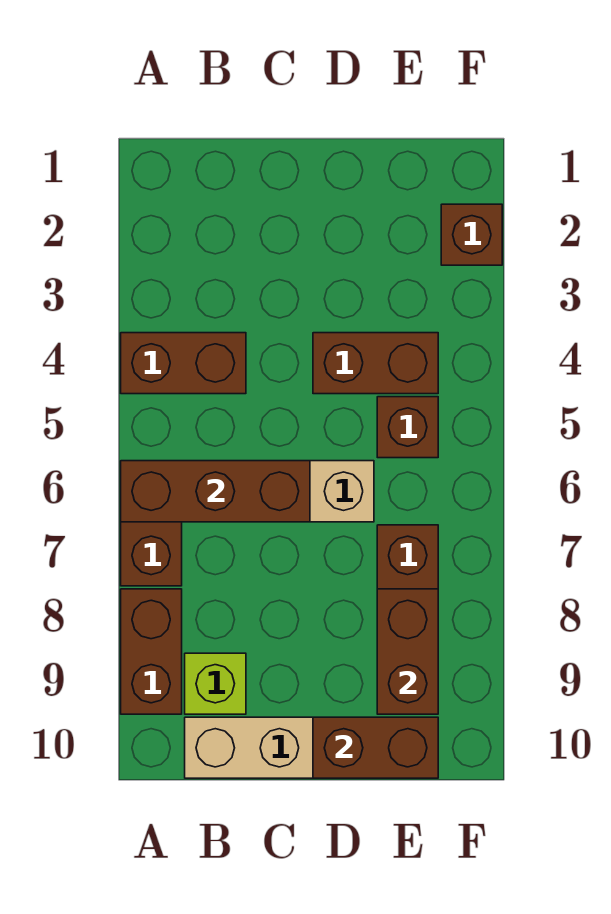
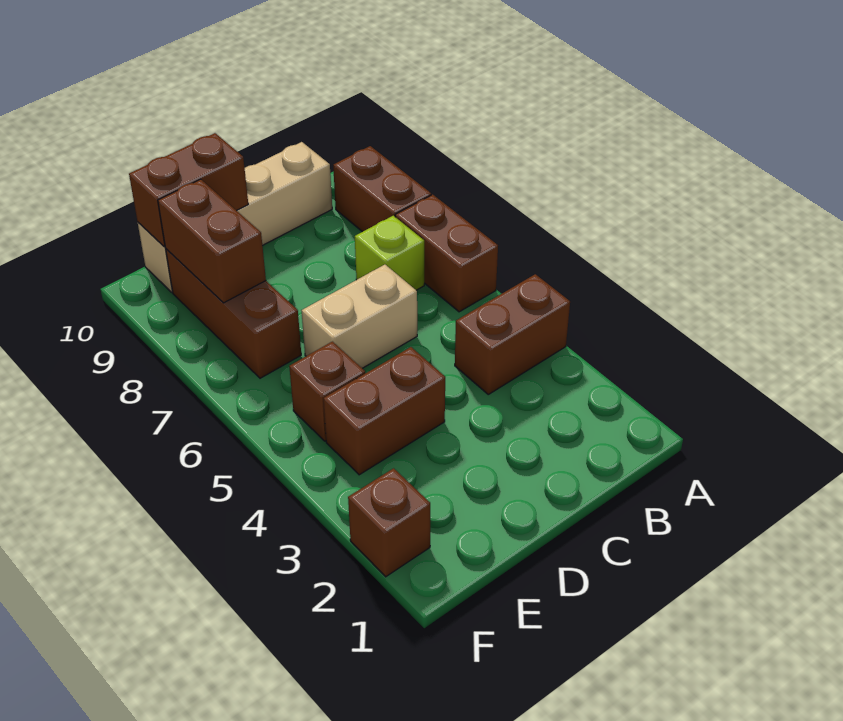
brown brick A6:C6 level 2 -> none
lime brick B9 level 1 -> lime brick B7 level 1

